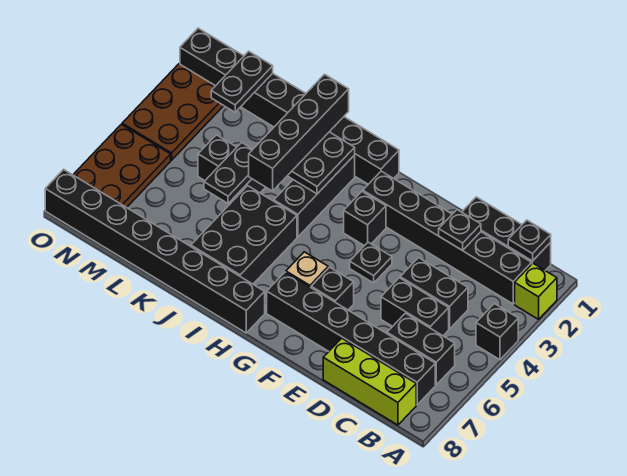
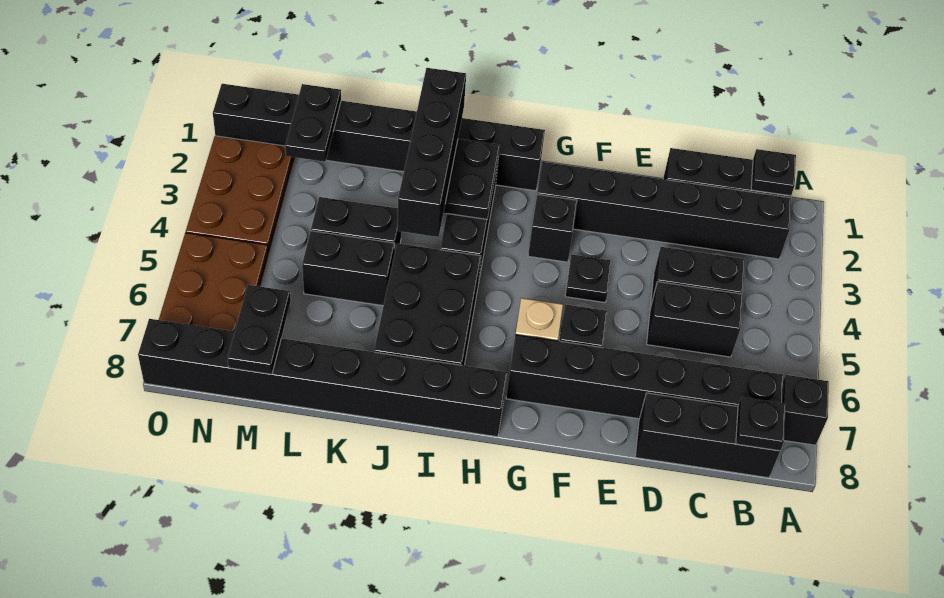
lime brick A2 level 1 -> none
black brick A4 level 1 -> black brick A7 level 1
black brick B6:C6 level 1 -> black brick K5:L5 level 1
lime brick B8:D8 level 1 -> black brick B8:D8 level 1
black plate D2 level 2 -> black plate B8 level 2
black plate K4:K5 level 2 -> black plate M7:M8 level 2

